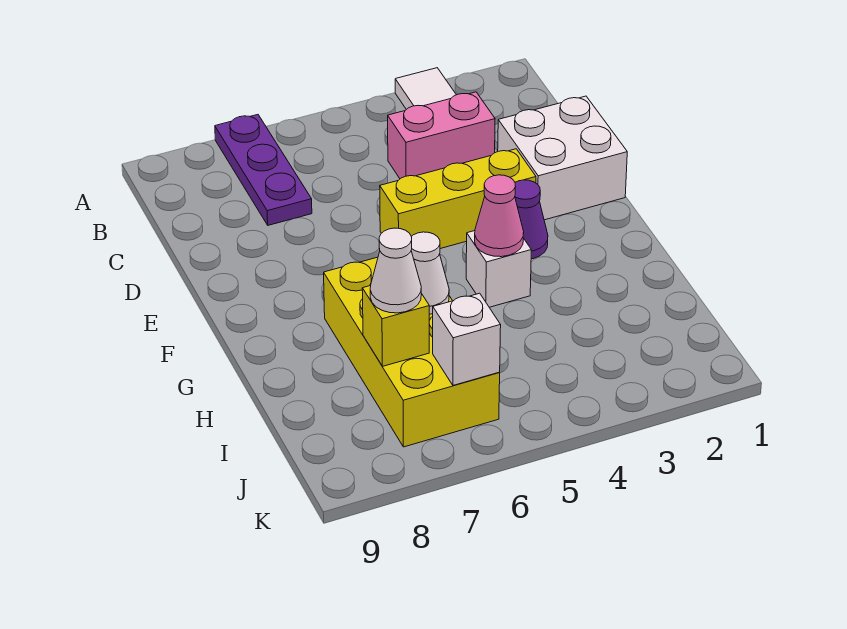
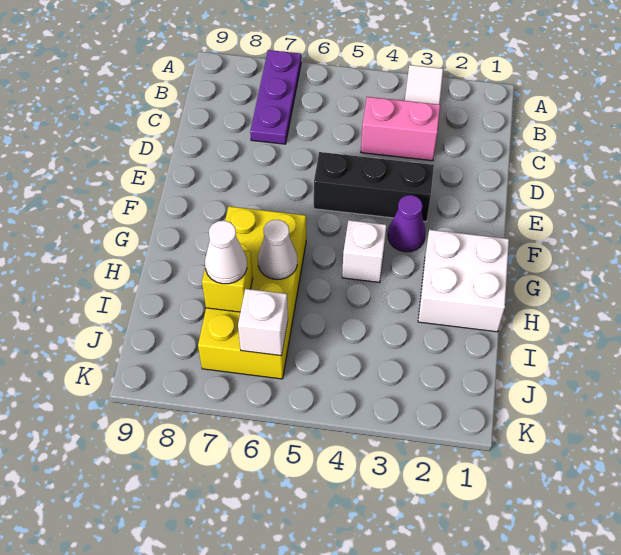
white brick D1:E2 level 1 -> white brick G1:H2 level 1
yellow brick E3:E5 level 1 -> black brick E3:E5 level 1
pink cone G4 level 2 -> none

